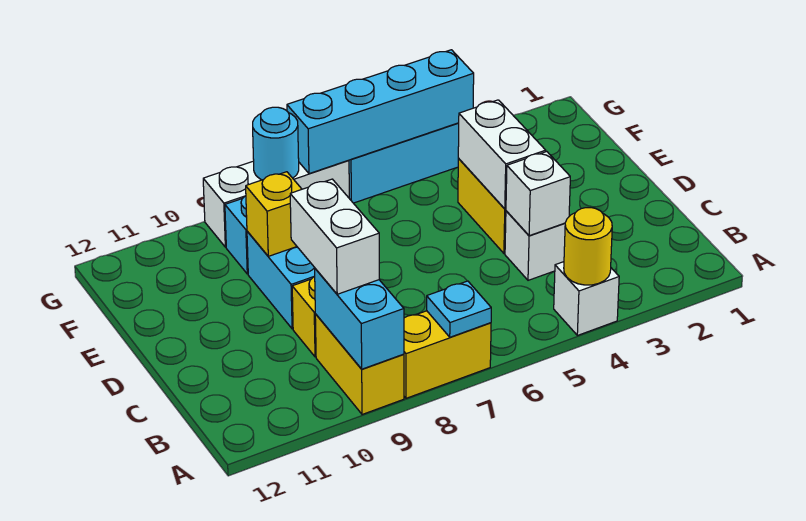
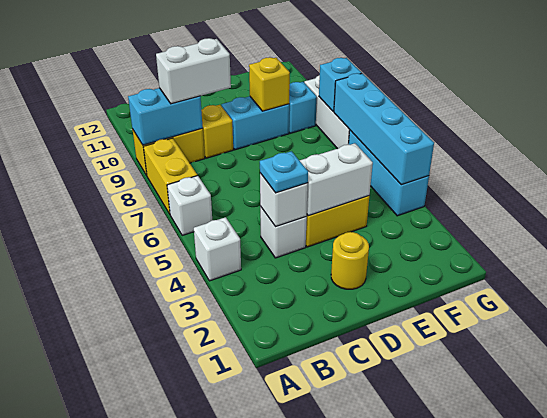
yellow round brick A4 level 2 -> yellow round brick D2 level 1
none -> white brick A6 level 1
cyan plate A7 level 2 -> cyan plate C4 level 3
cyan round brick G8 level 2 -> cyan brick G8 level 2

